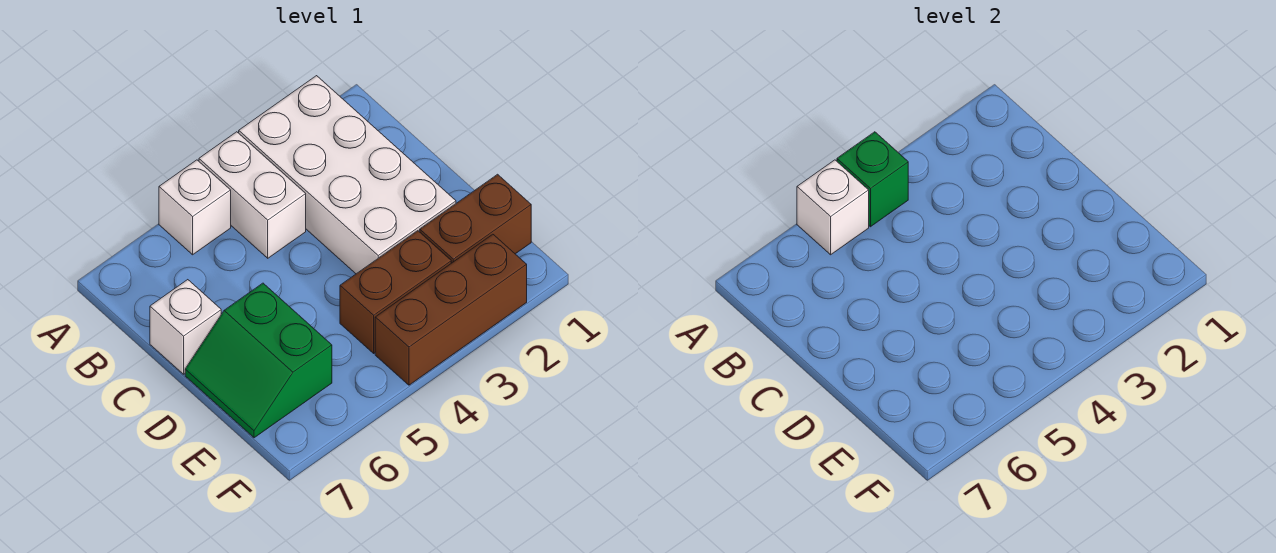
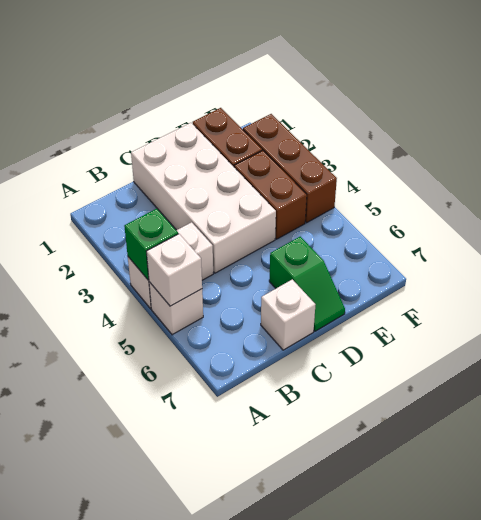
white brick A2:D3 level 1 -> white brick C1:D4 level 1
green slope D6:E7 level 1 top 6 -> green slope D6:D7 level 1 top 6

